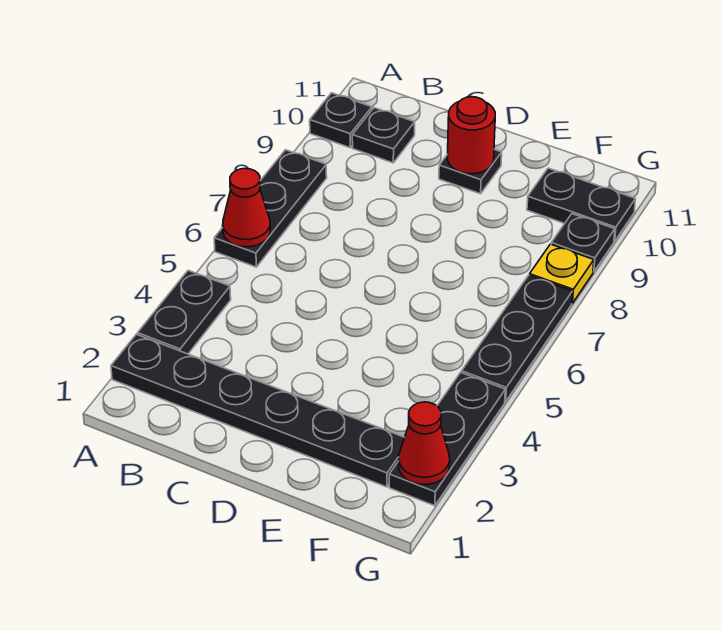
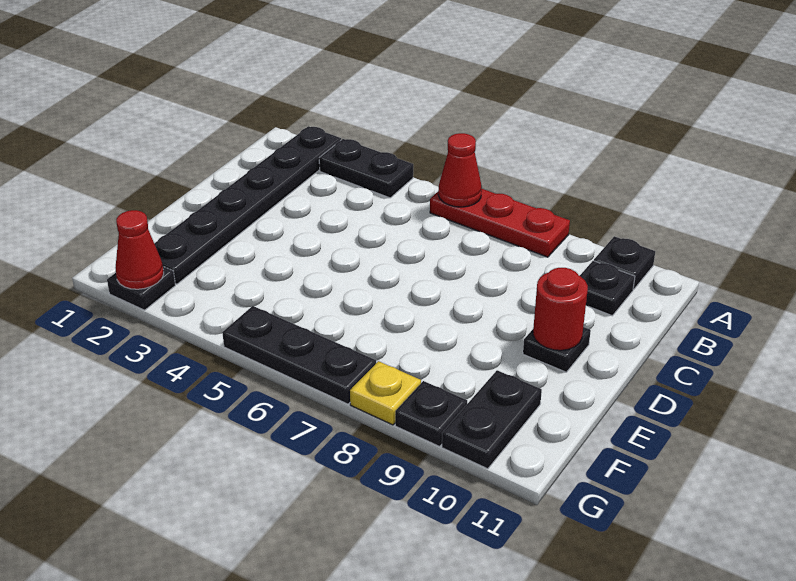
black plate A6:A8 level 1 -> red plate A6:A8 level 1
black plate G2:G4 level 1 -> black plate G2 level 1

